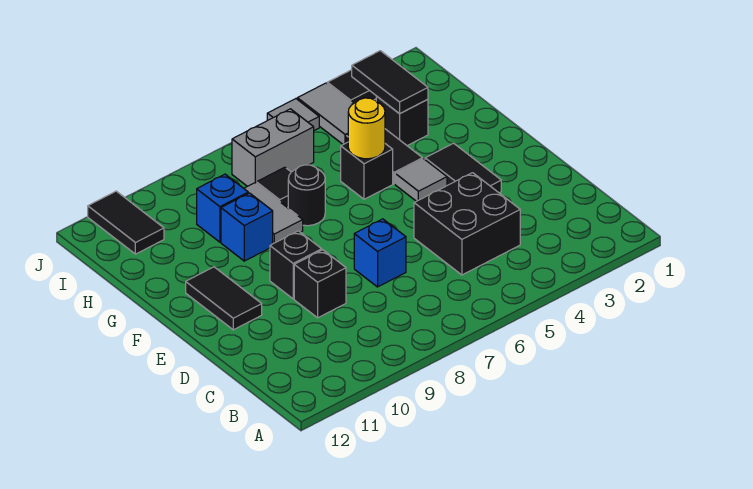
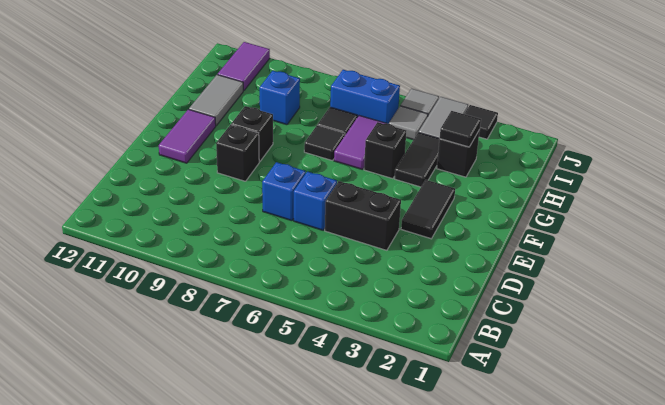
black brick C4:D5 level 1 -> black brick D4:D5 level 1
black brick D9 level 1 -> black brick F9 level 1
black tile E11:F11 level 1 -> purple tile E11:F11 level 1
grey tile F4 level 1 -> grey tile I5 level 1
yellow round brick G5 level 2 -> none
none -> purple tile G6:H6 level 1
black round brick G7 level 1 -> black tile G7 level 1
grey tile G8:H8 level 1 -> grey tile G11:H11 level 1
blue brick G9 level 1 -> blue brick D6 level 1
black tile H3:I3 level 2 -> black tile H3 level 2
grey brick I6:I7 level 1 -> blue brick I6:I7 level 1
black tile I11:J11 level 1 -> purple tile I11:J11 level 1

